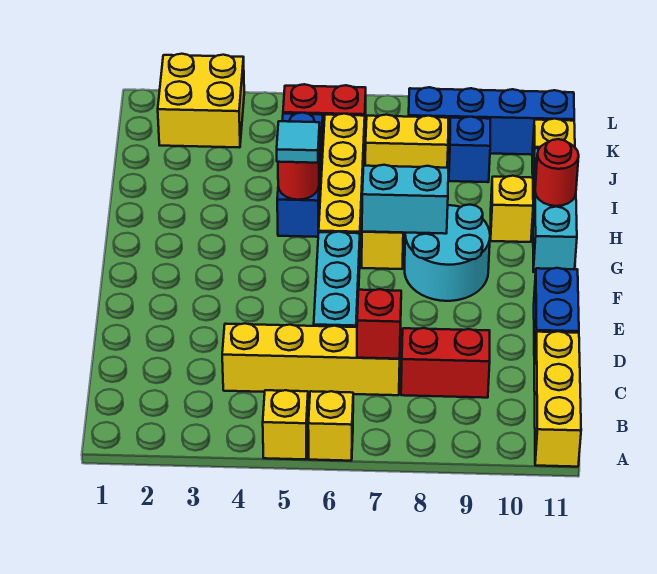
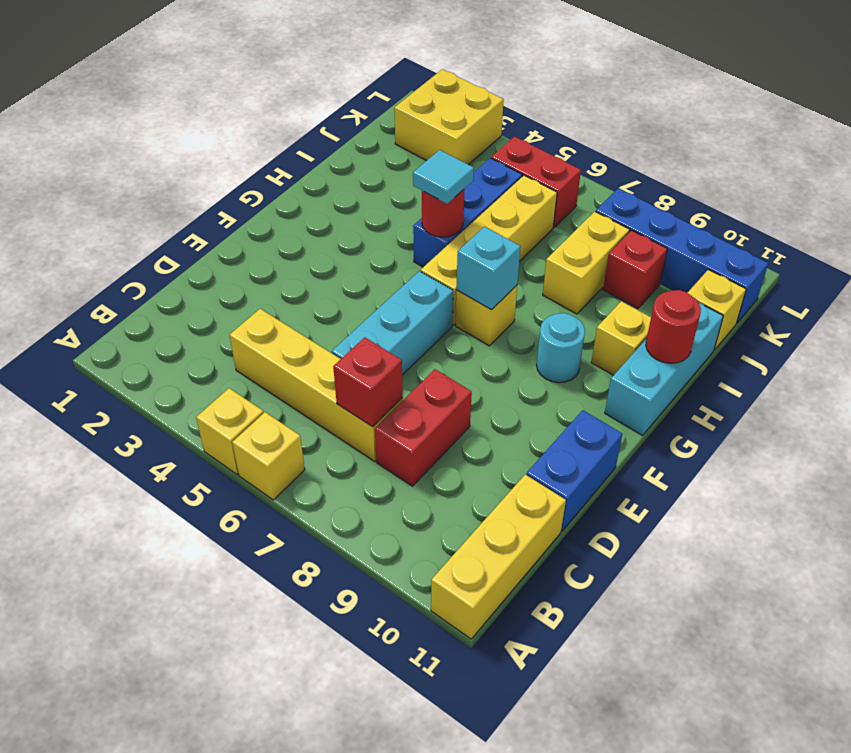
red brick C8:C9 level 1 -> red brick C8:D8 level 1
cyan round brick F8:G9 level 1 -> cyan round brick G9 level 1
cyan brick G7:G8 level 2 -> cyan brick G7 level 2
yellow brick J7:J8 level 1 -> yellow brick I8:J8 level 1
blue brick J9 level 1 -> red brick J9 level 1

